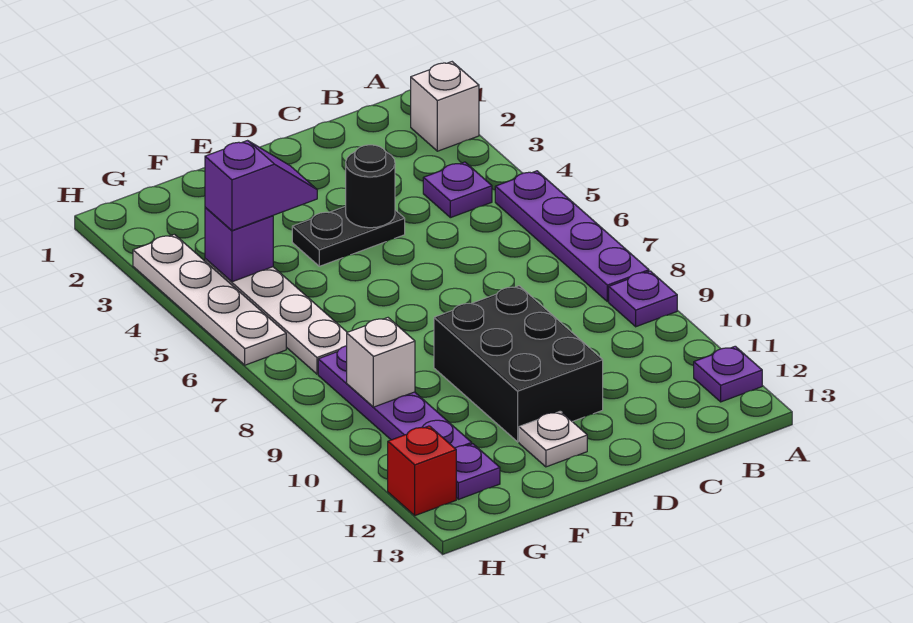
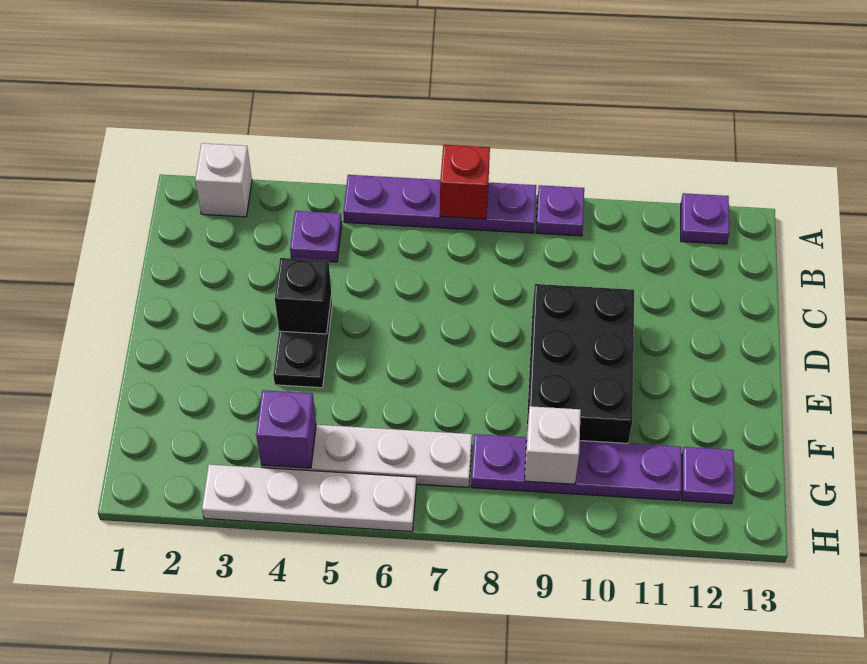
black round brick D4 level 2 -> black brick D4 level 2
black brick D9:E11 level 1 -> black brick D9:F10 level 1
white plate E12 level 1 -> none
purple slope F4:G4 level 3 top G -> none
red brick H12 level 1 -> red brick A7 level 2

